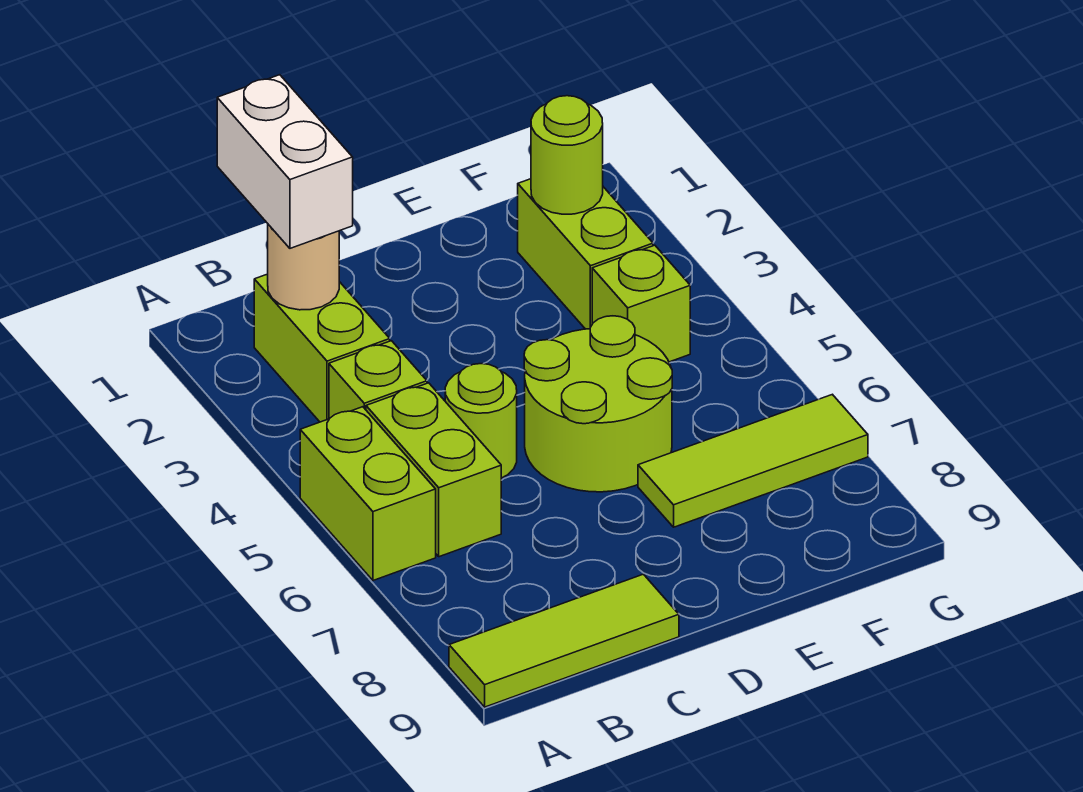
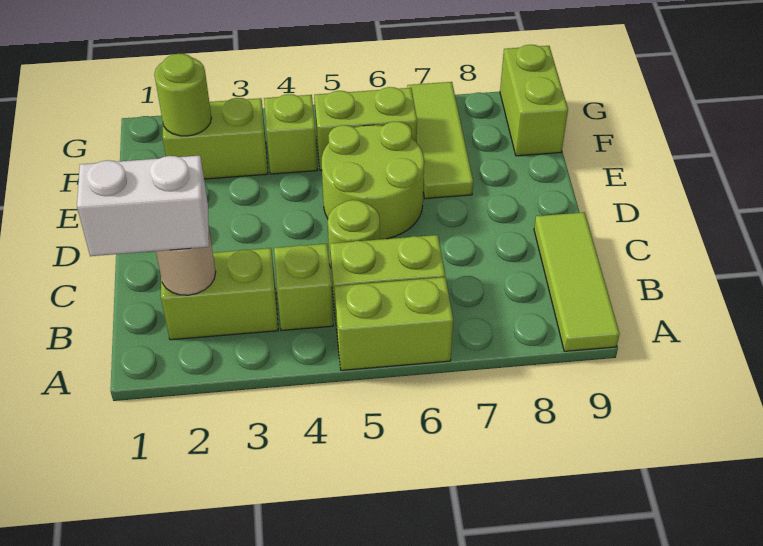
none -> lime brick F5:F6 level 1
none -> lime brick F9:G9 level 1

